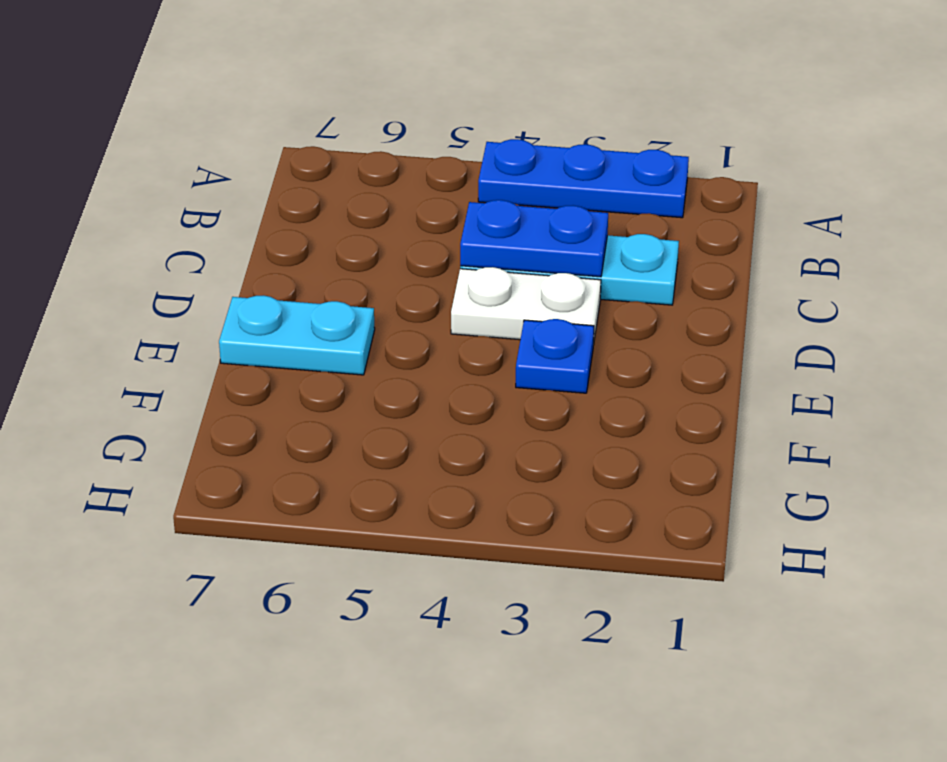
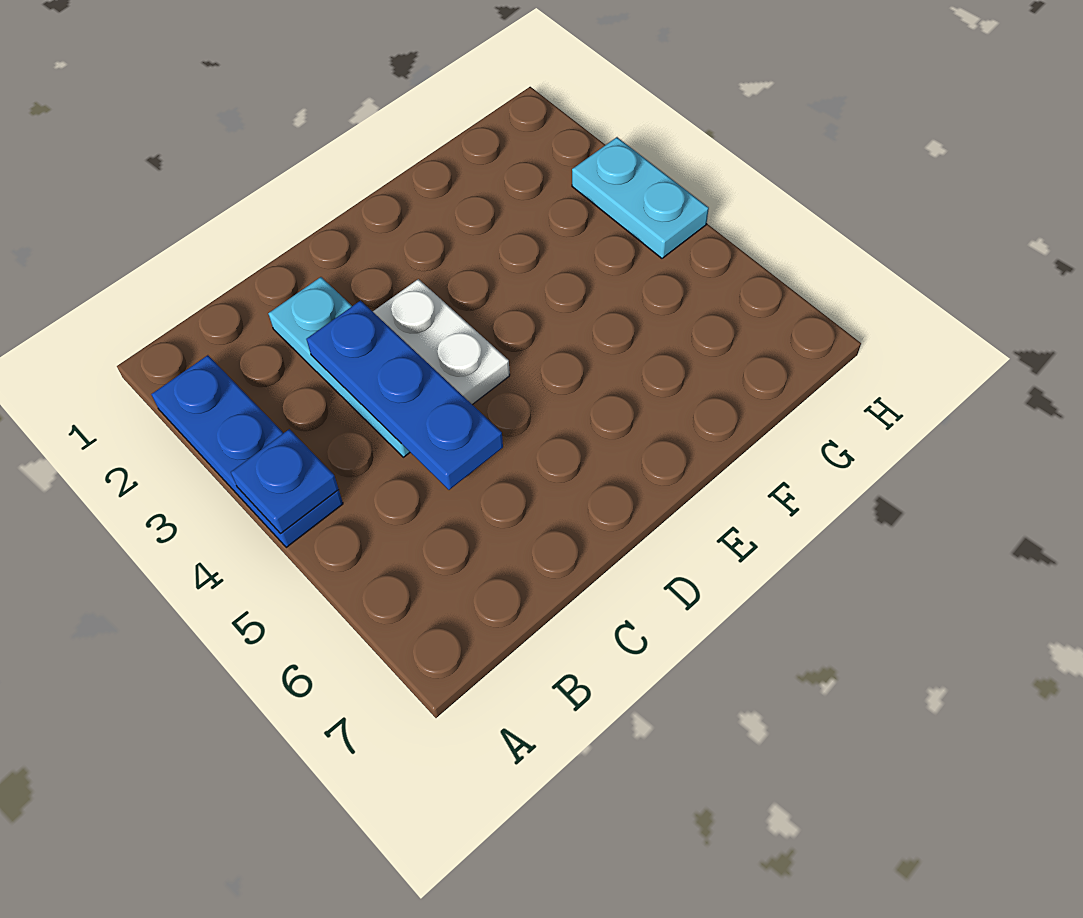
blue plate C3:C4 level 2 -> blue plate C3:C5 level 2
blue plate E3 level 1 -> blue plate A4 level 2
cyan plate E6:E7 level 1 -> cyan plate H3:H4 level 1

